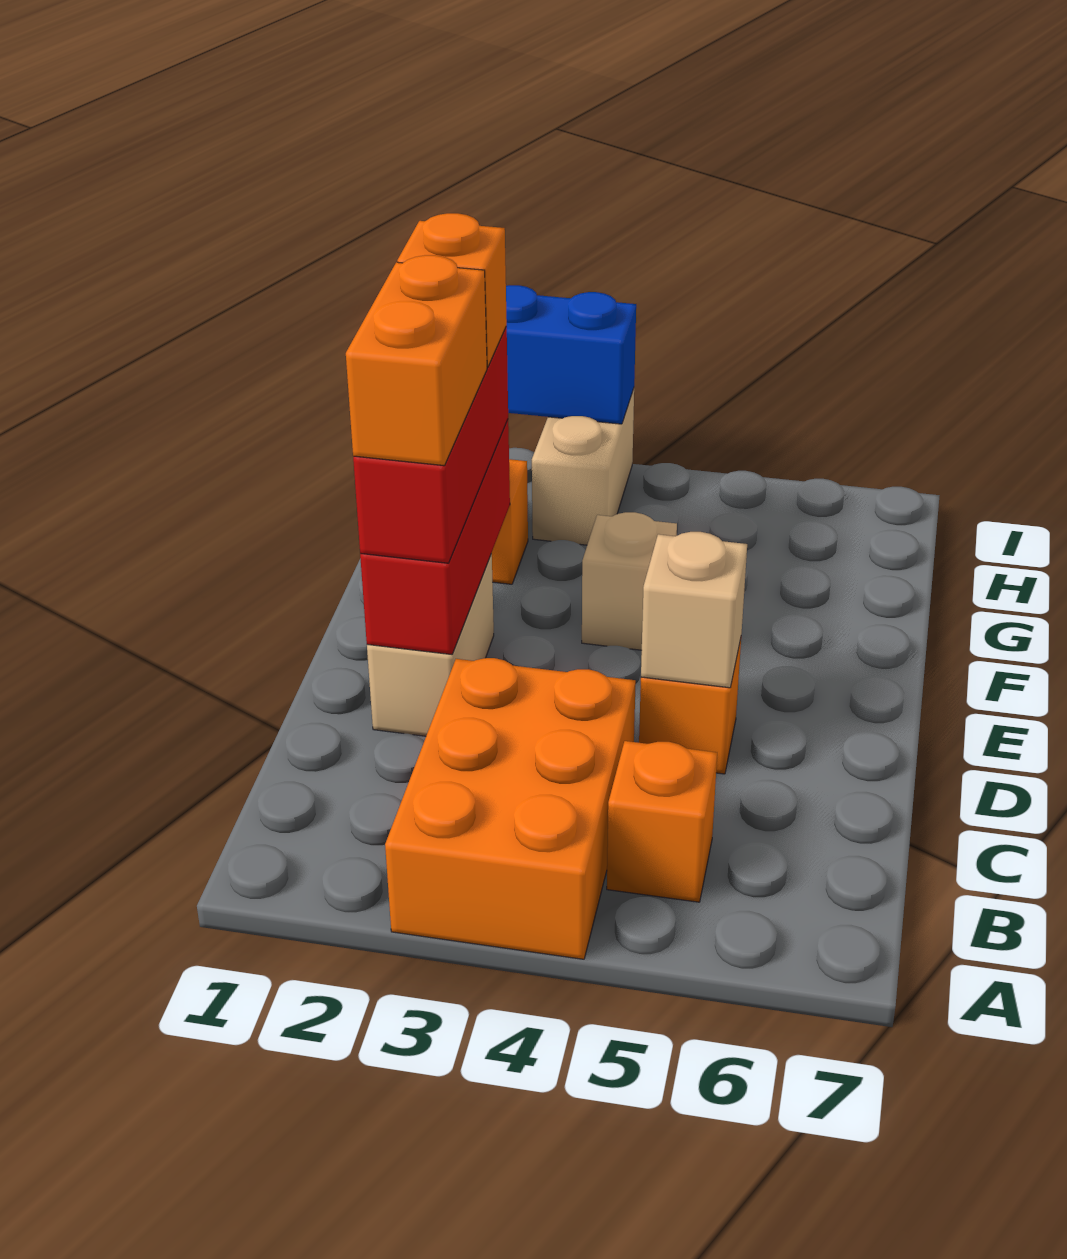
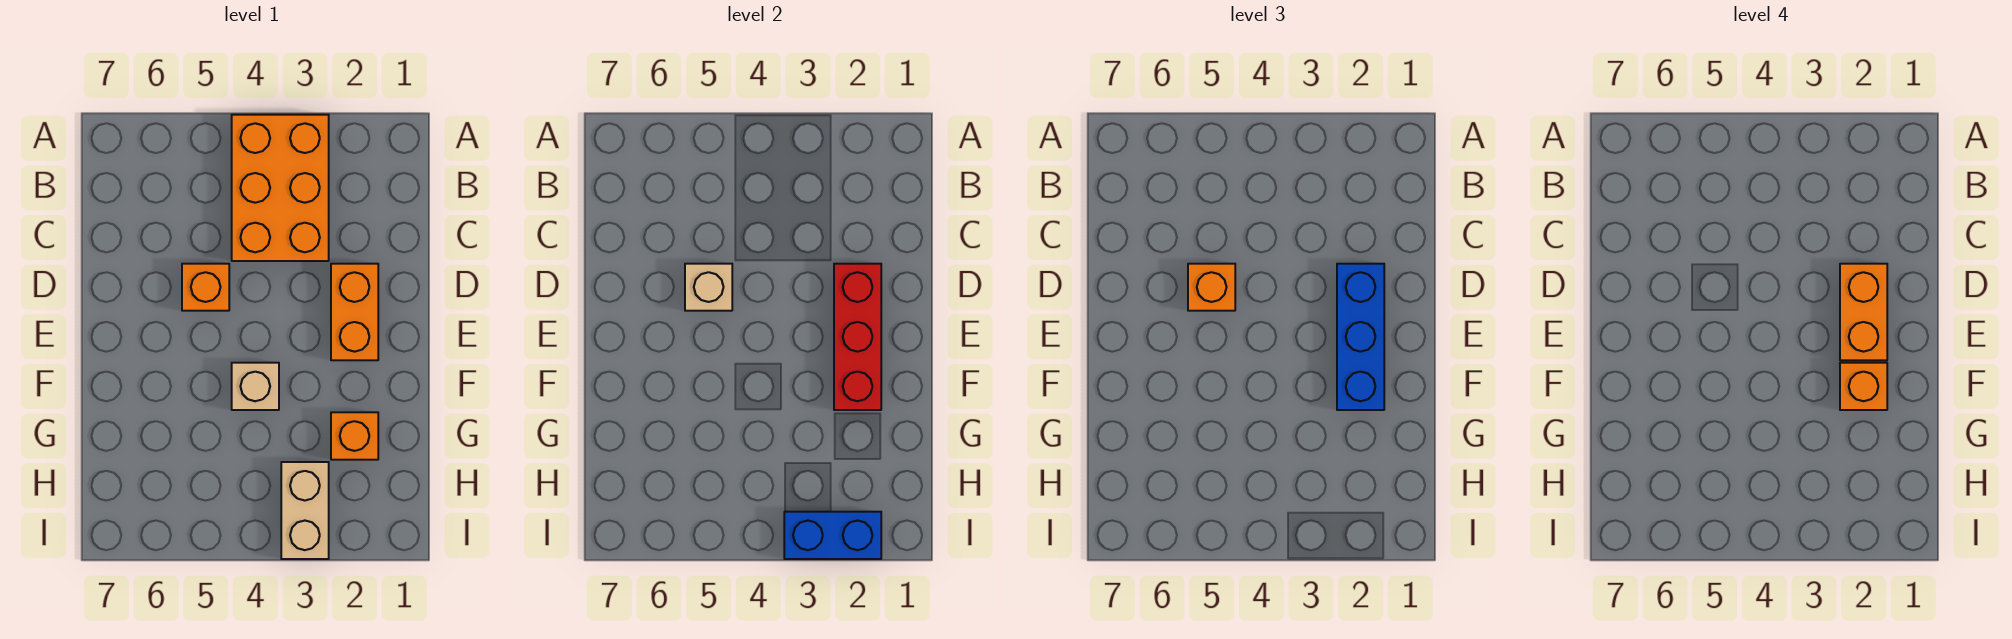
orange brick B5 level 1 -> orange brick D5 level 3
tan brick D2:E2 level 1 -> orange brick D2:E2 level 1
red brick D2:F2 level 3 -> blue brick D2:F2 level 3

